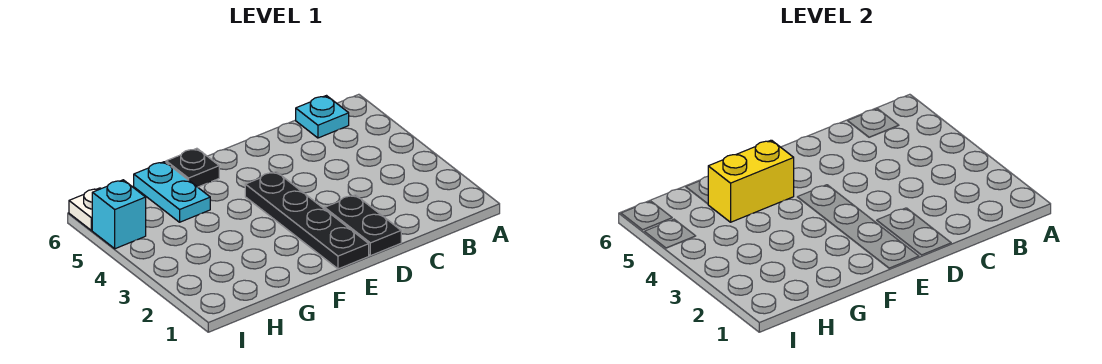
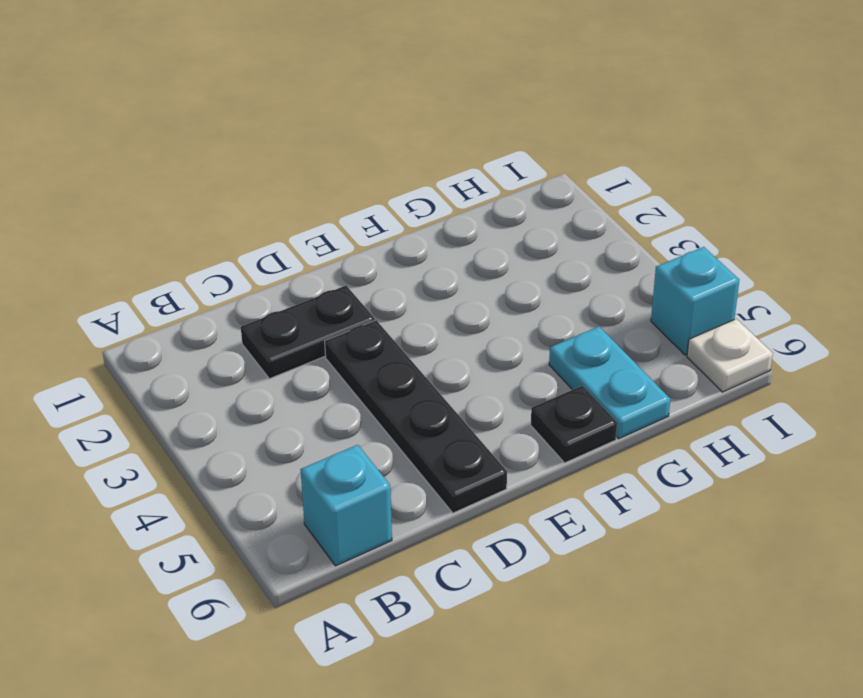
cyan plate B6 level 1 -> cyan brick B6 level 1
black plate D1:D2 level 1 -> black plate C2:D2 level 1
black plate E1:E4 level 1 -> black plate D3:D6 level 1
yellow brick F5:G5 level 2 -> none

